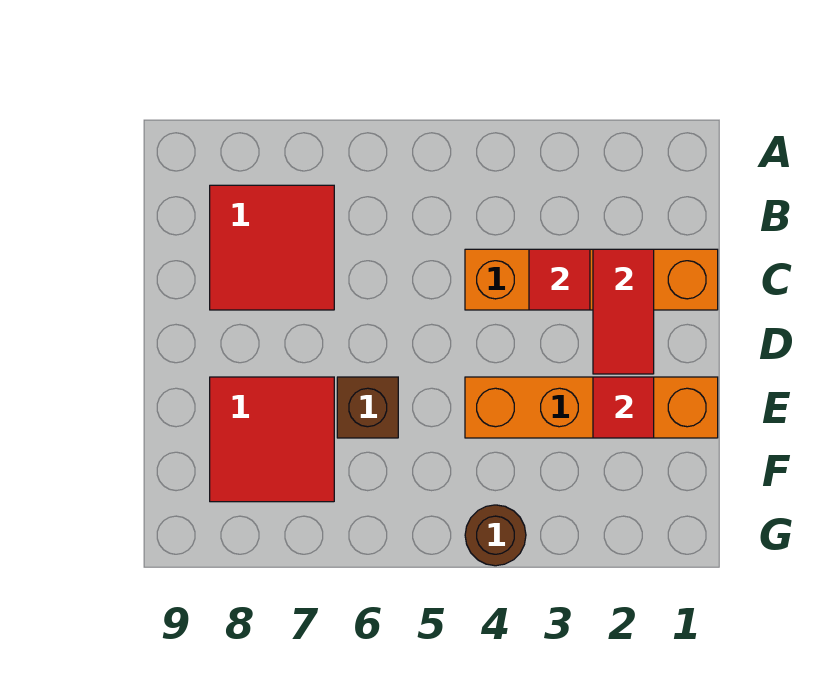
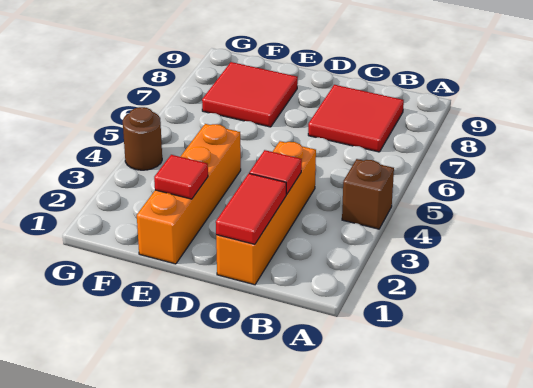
red tile C2:D2 level 2 -> red tile C1:C2 level 2
brown brick E6 level 1 -> brown brick A4 level 1

